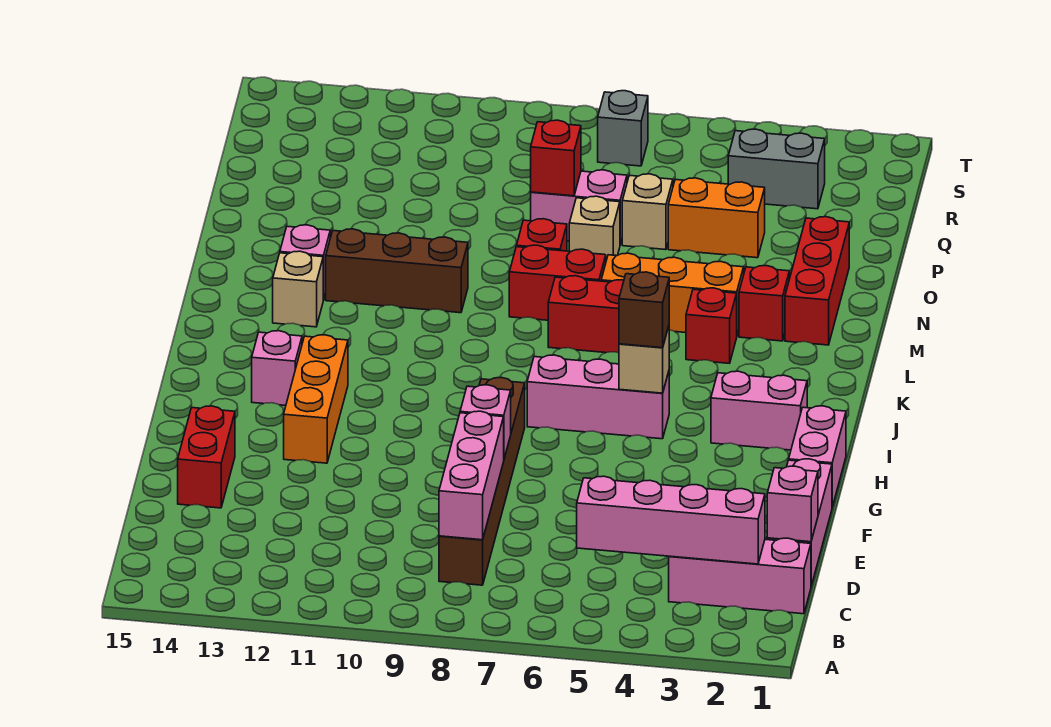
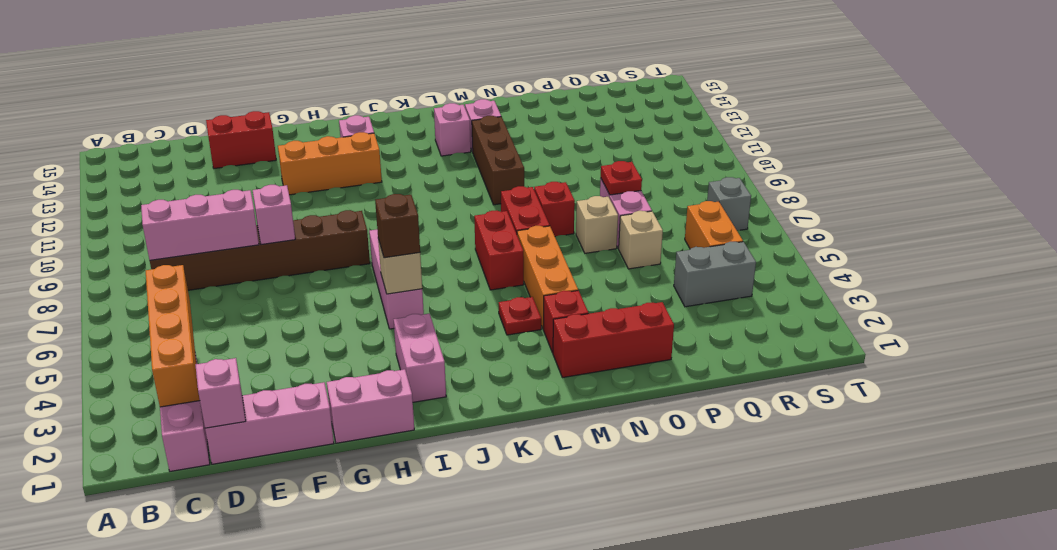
pink brick C2:C5 level 2 -> orange brick C2:C5 level 2
red brick L4 level 1 -> red plate L4 level 1
tan brick L13 level 1 -> pink brick L13 level 1
orange brick P4:P5 level 1 -> orange brick R5:R6 level 1
red brick P8 level 2 -> red plate P8 level 2
grey brick R3:R4 level 1 -> grey brick Q4:R4 level 1

